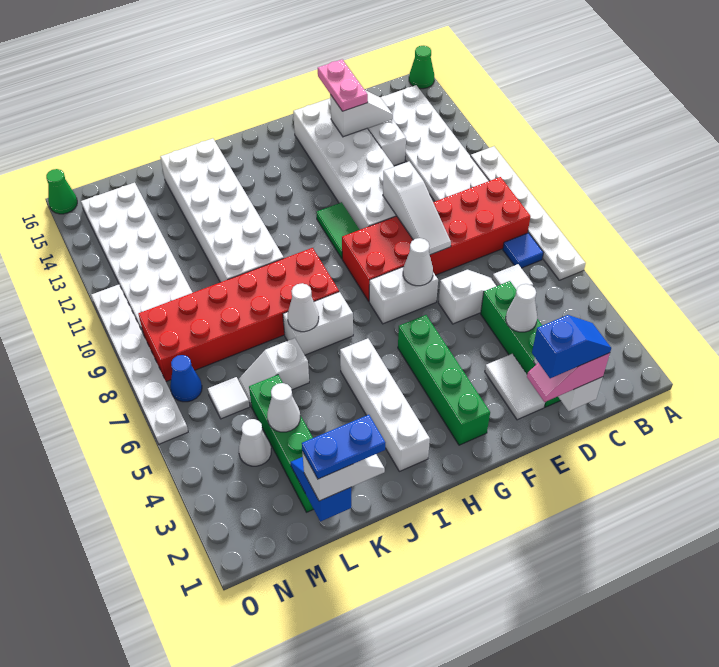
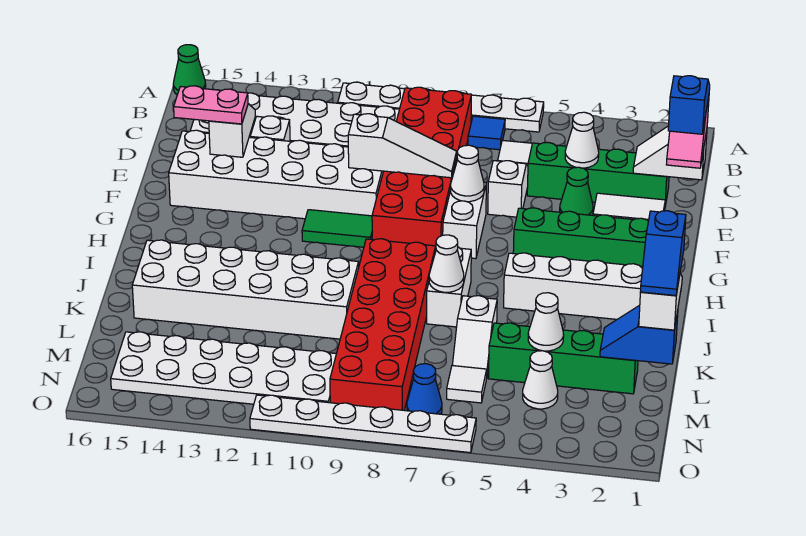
blue plate K1:L1 level 4 -> blue slope K1:L1 level 4 top K
green cone O16 level 1 -> green cone E4 level 1

